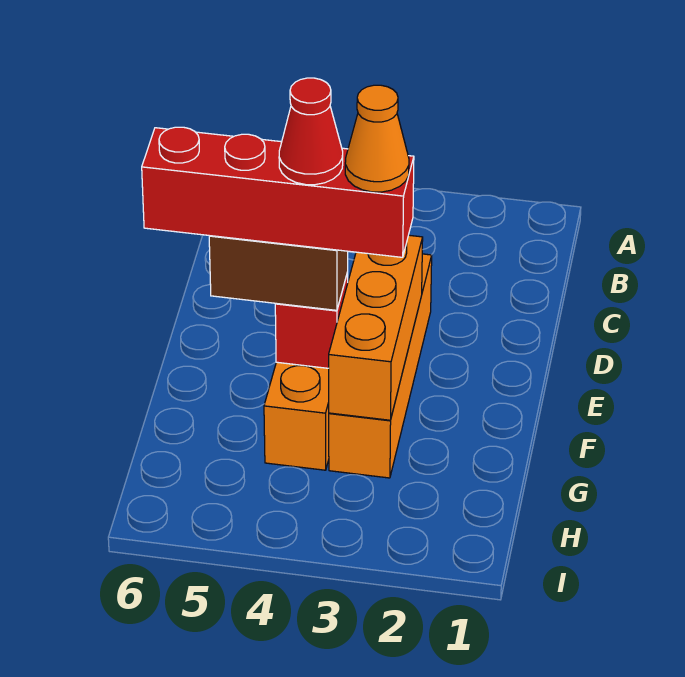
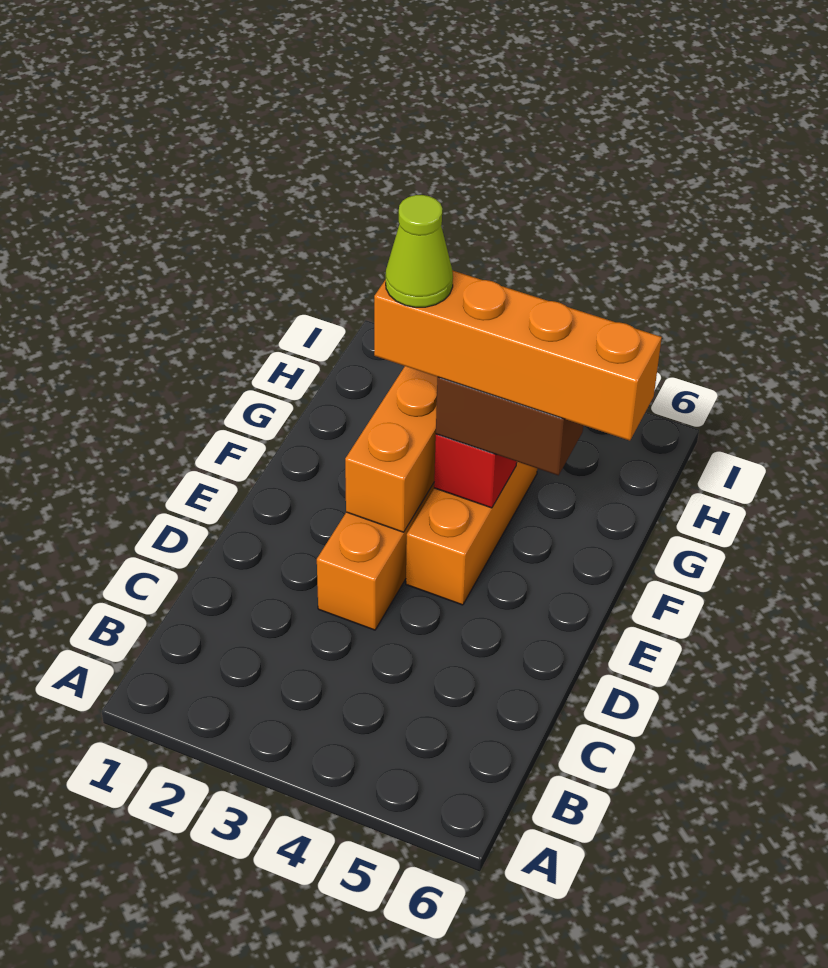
red brick F3:F6 level 4 -> orange brick F3:F6 level 4
orange cone F3 level 5 -> lime cone F3 level 5
red cone F4 level 5 -> none

